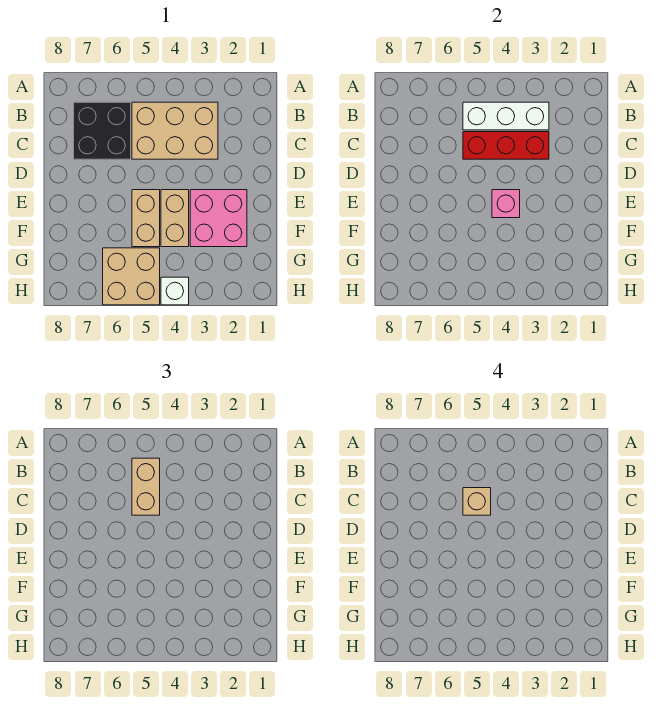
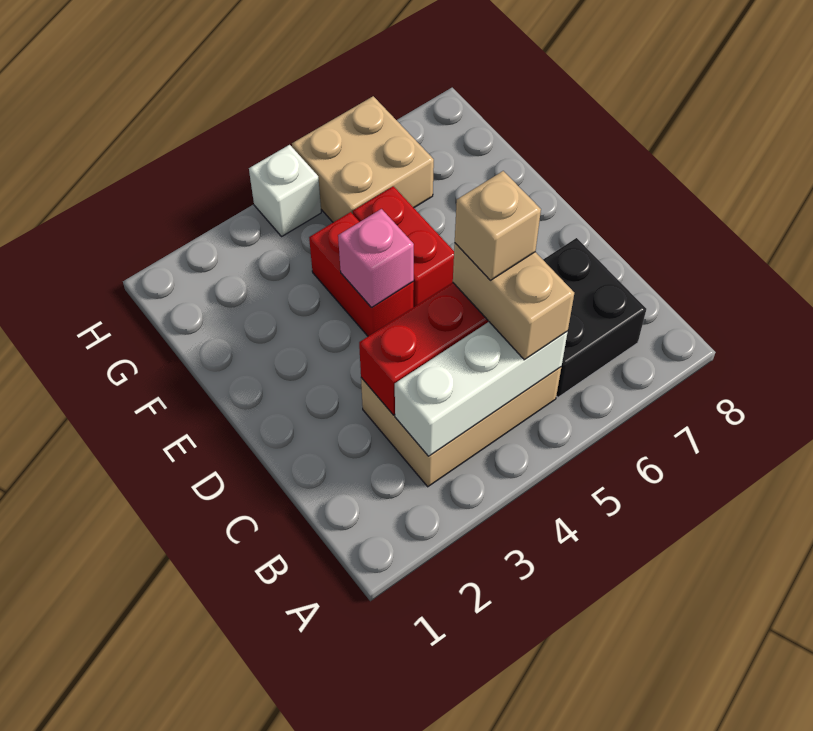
pink brick E2:F3 level 1 -> none
tan brick E4:F4 level 1 -> red brick E4:F4 level 1
tan brick E5:F5 level 1 -> red brick E5:F5 level 1

